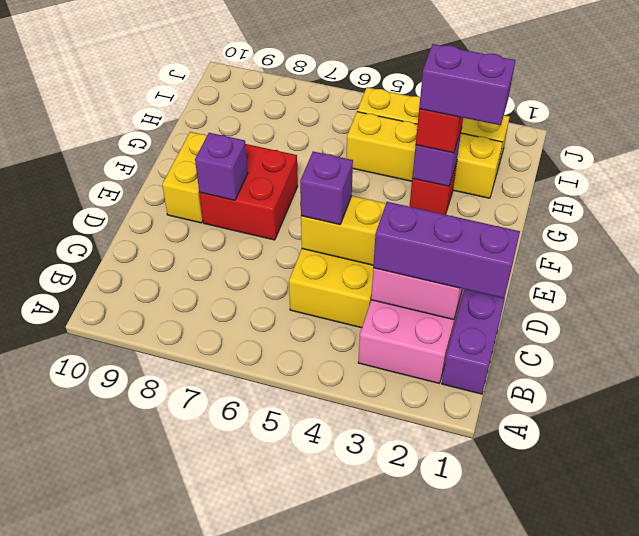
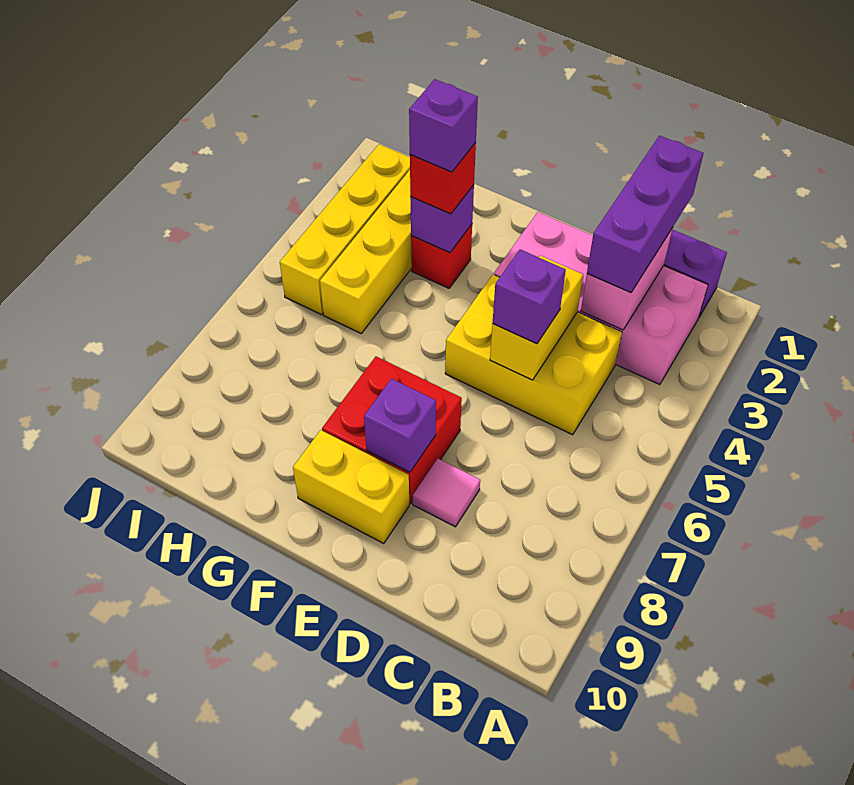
none -> pink tile D8 level 1
purple brick G2:G3 level 4 -> purple brick G3 level 4

